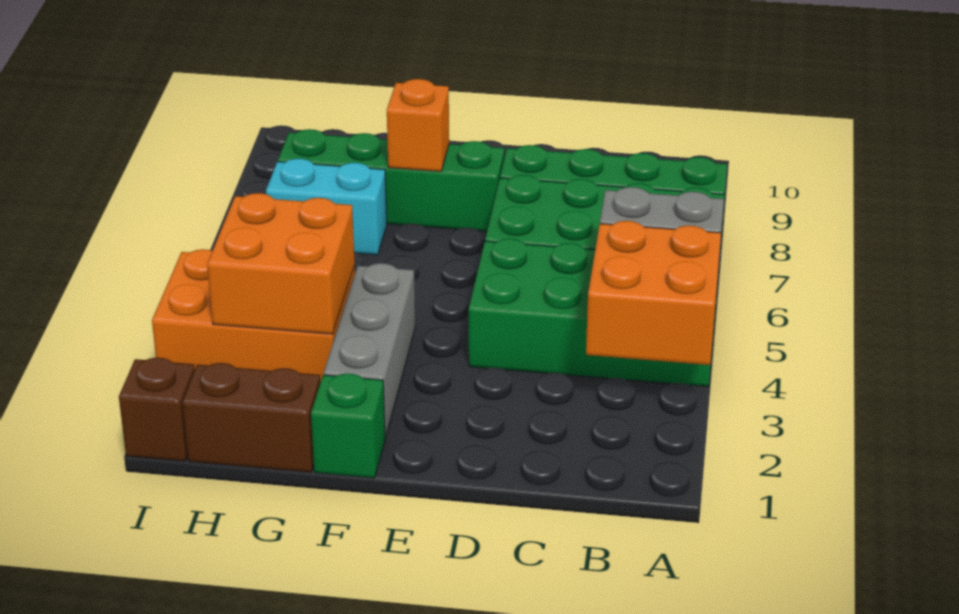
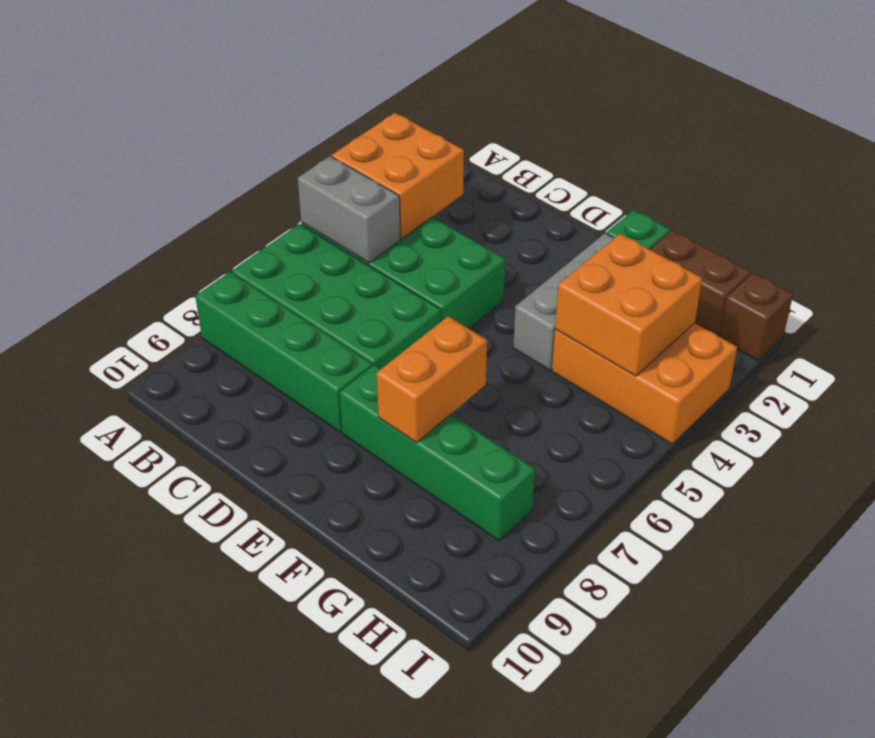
orange brick F8 level 2 -> orange brick F7:F8 level 2
cyan brick G7:H7 level 1 -> none

